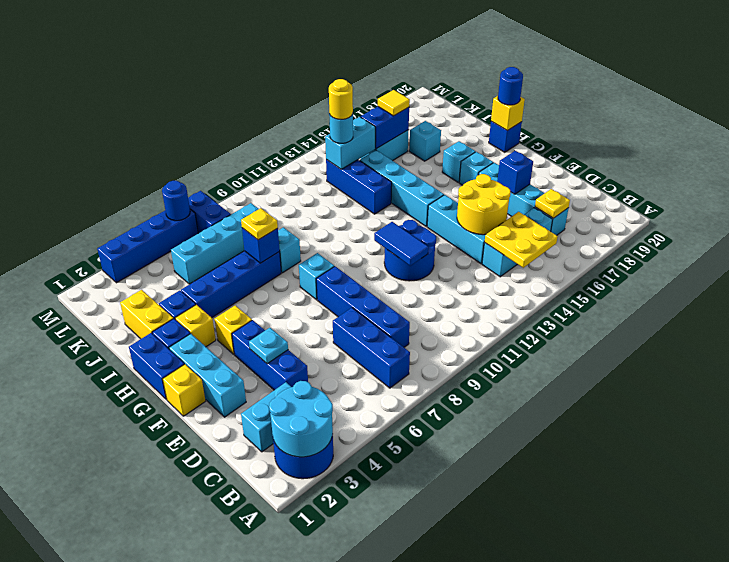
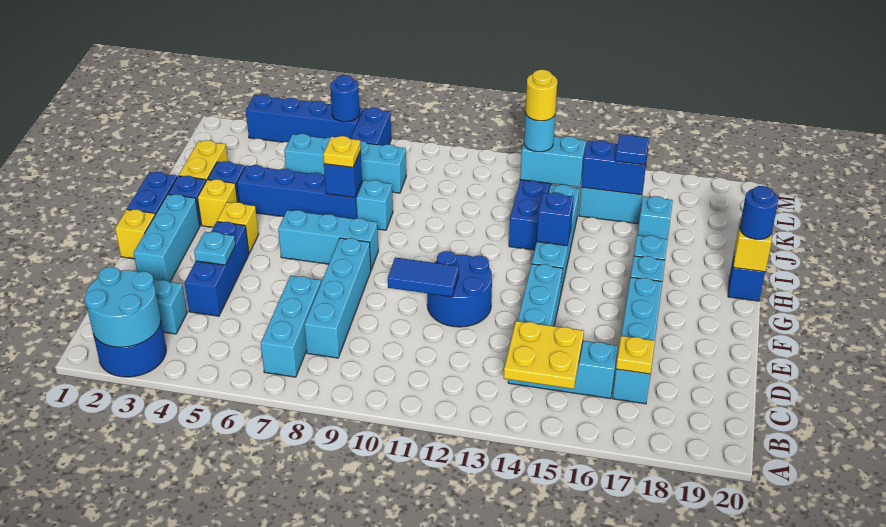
blue brick B7:D7 level 1 -> cyan brick B7:D7 level 1
blue brick C8:F8 level 1 -> cyan brick C8:F8 level 1
yellow round brick D14:E15 level 2 -> none
blue tile E11:F11 level 2 -> blue tile E10:E11 level 2
blue brick E17 level 2 -> blue brick H14 level 2
cyan brick G8 level 1 -> cyan brick G6:G8 level 1
yellow tile K16 level 3 -> blue tile K16 level 3

